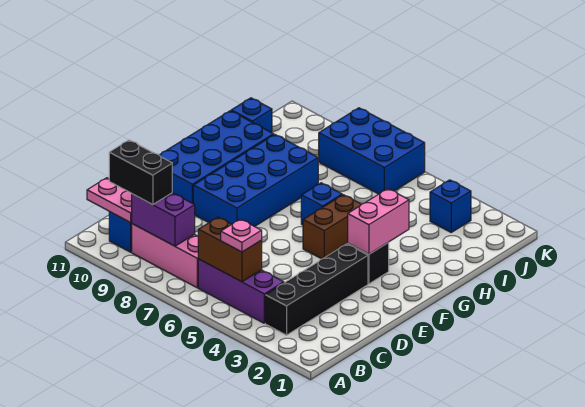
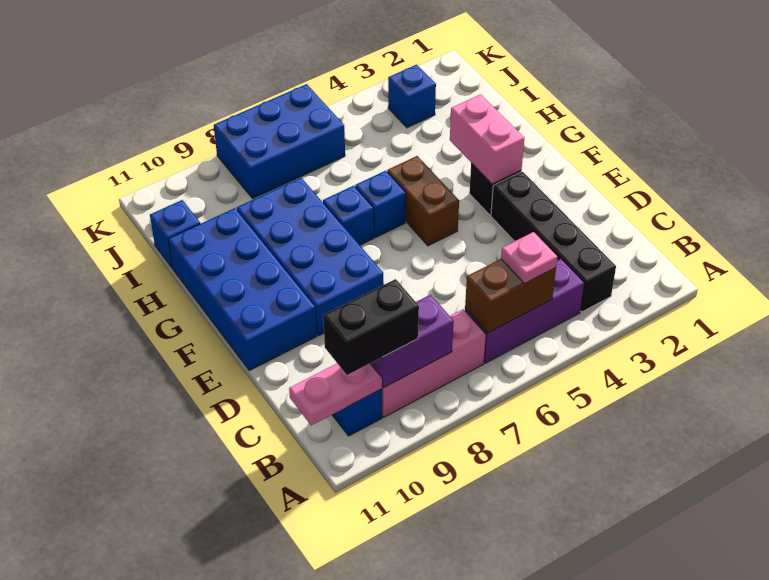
none -> blue brick G7 level 1

